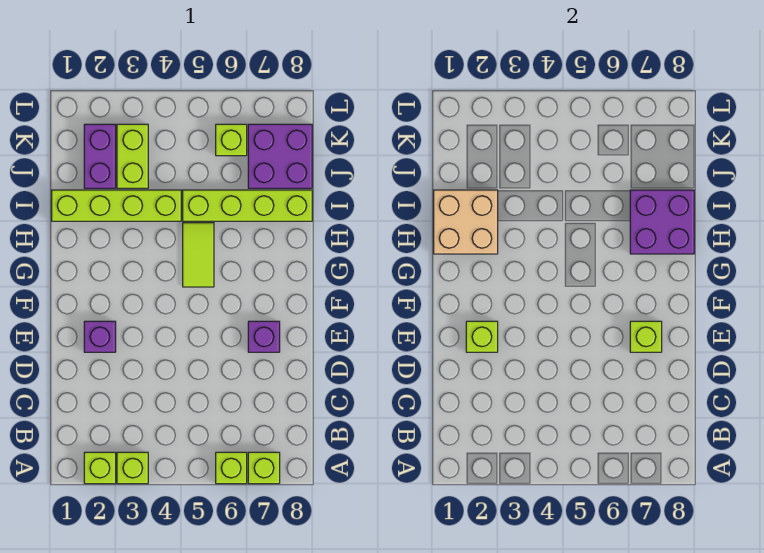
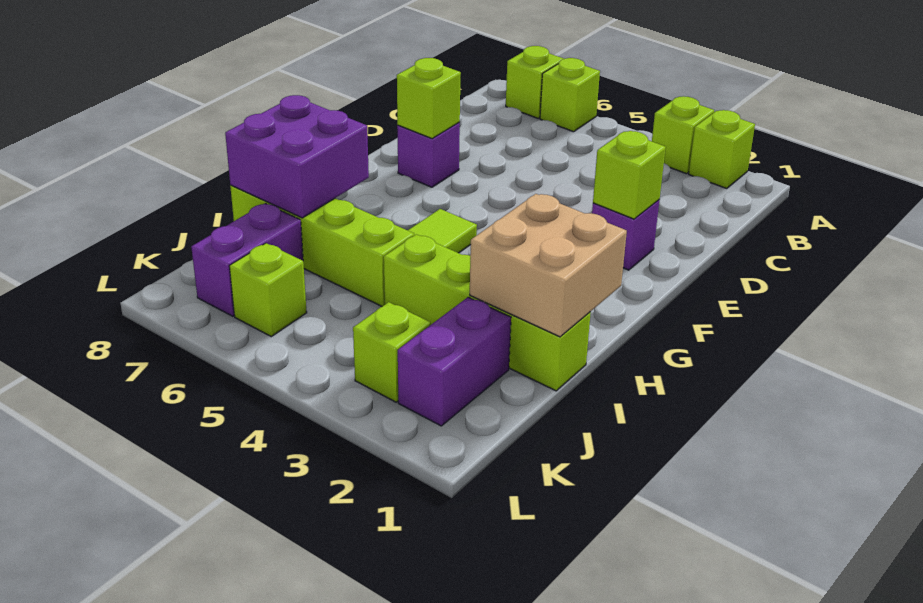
lime brick J3:K3 level 1 -> lime brick K3 level 1
purple brick J7:K8 level 1 -> purple brick J7:K7 level 1

